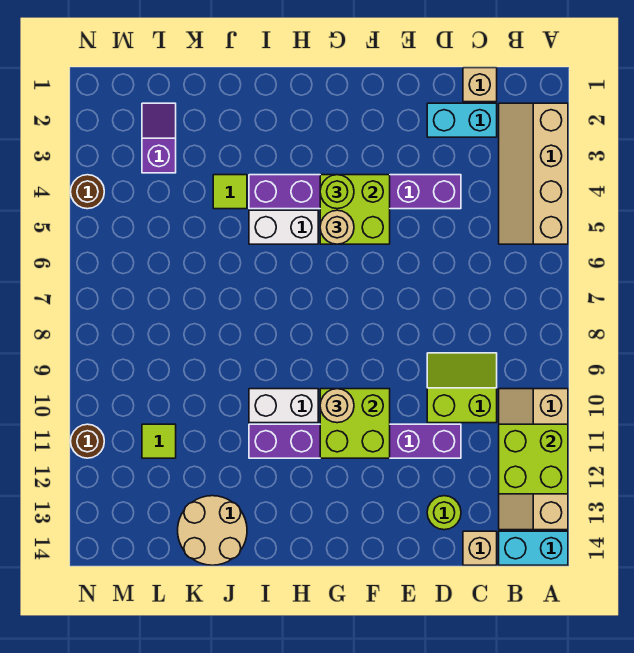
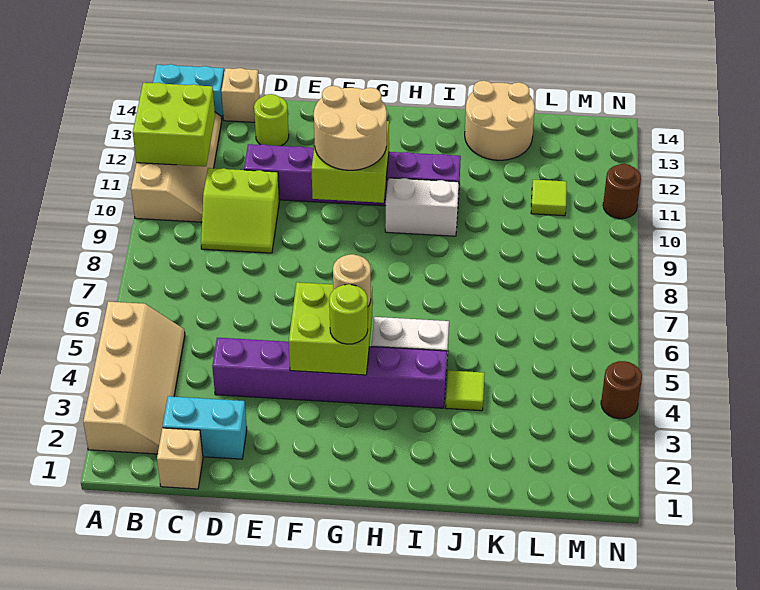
tan round brick G10 level 3 -> tan round brick F10:G11 level 3
purple slope L2:L3 level 1 top 3 -> none

